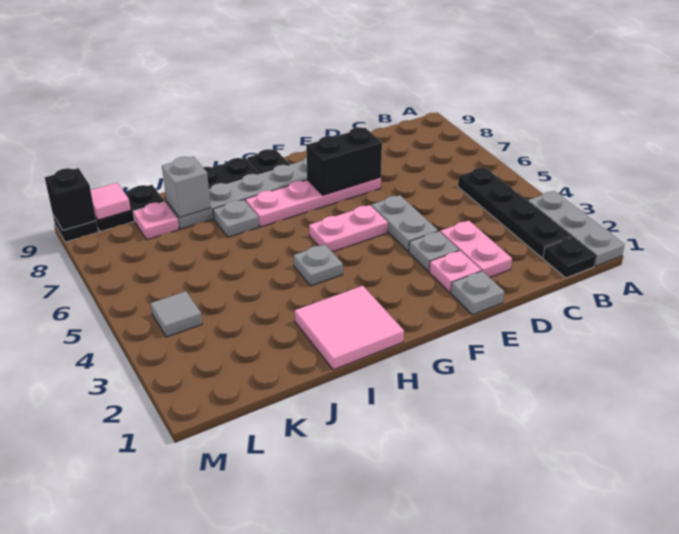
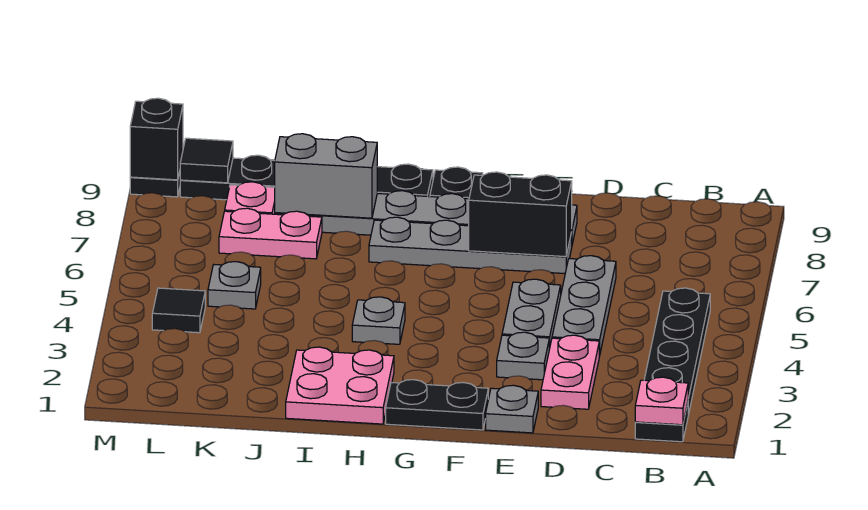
grey plate A1:A3 level 1 -> grey plate D4:D6 level 1
pink plate E2 level 1 -> pink plate B1 level 2
pink plate E7:H7 level 1 -> grey plate E7:H7 level 1
none -> black plate F1:G1 level 1
pink plate F5:G5 level 1 -> pink plate J7:K7 level 1
pink tile H1:I2 level 1 -> pink plate H1:I2 level 1
grey plate I7 level 1 -> grey plate K5 level 1
grey brick J8 level 2 -> grey brick I8:J8 level 2
grey tile L4 level 1 -> black tile L4 level 1
pink tile L9 level 2 -> black tile L9 level 2

